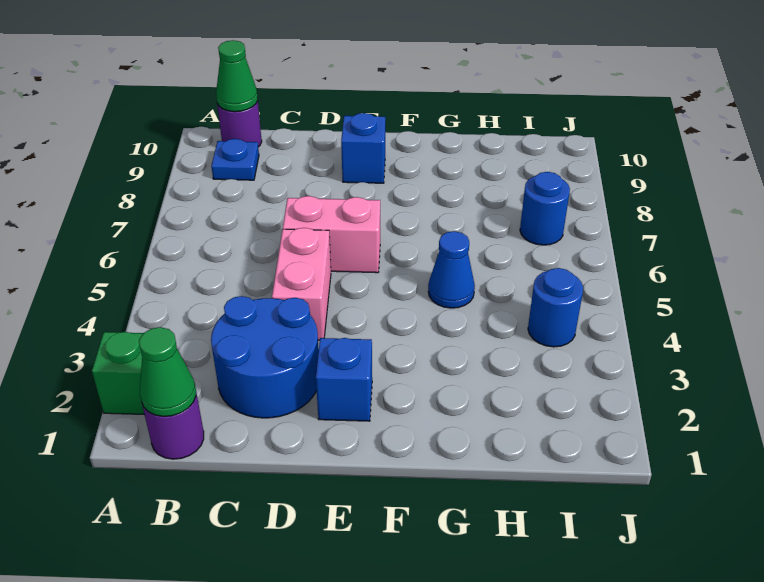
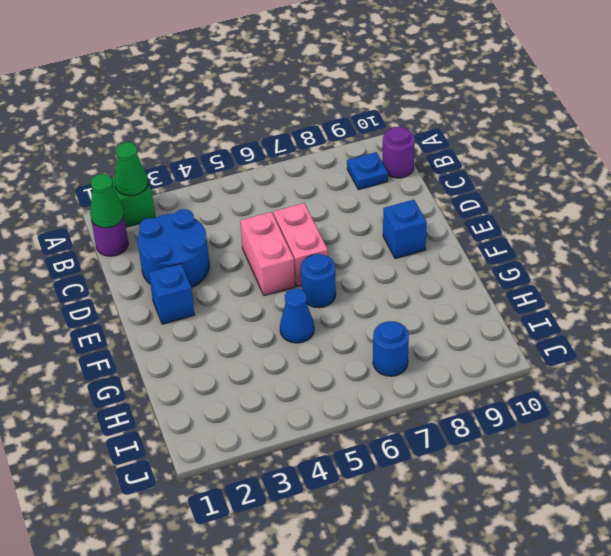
green cone B10 level 2 -> green cone A2 level 2
pink brick D4:D5 level 1 -> pink brick D5:E5 level 1
blue round brick I4 level 1 -> blue round brick F6 level 1

